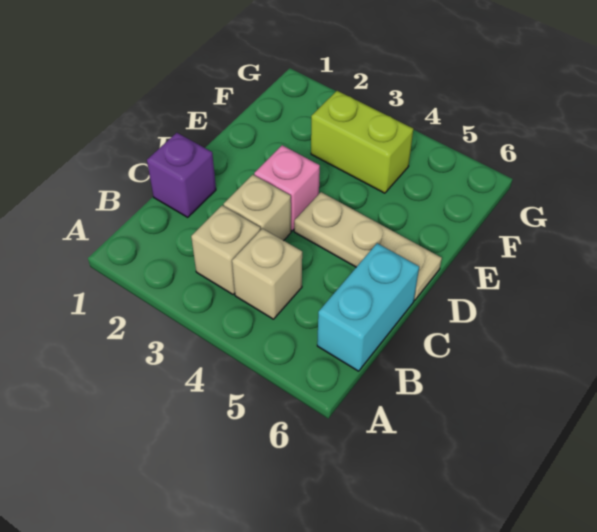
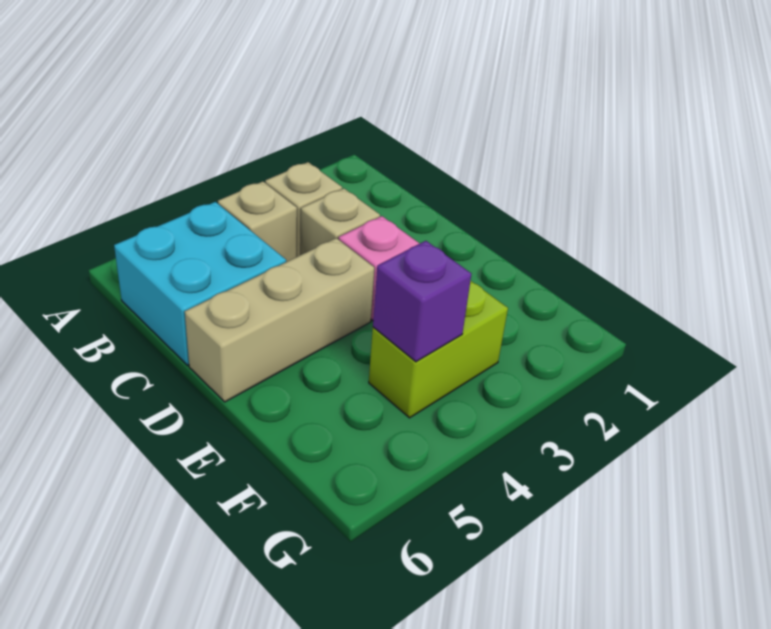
cyan brick B6:C6 level 1 -> cyan brick B5:C6 level 1
purple brick C1 level 1 -> purple brick F4 level 2
tan plate D4:D6 level 1 -> tan brick D4:D6 level 1

